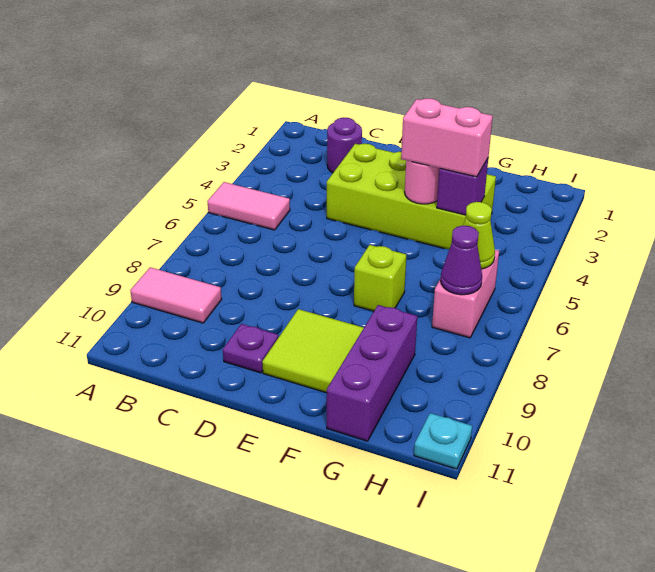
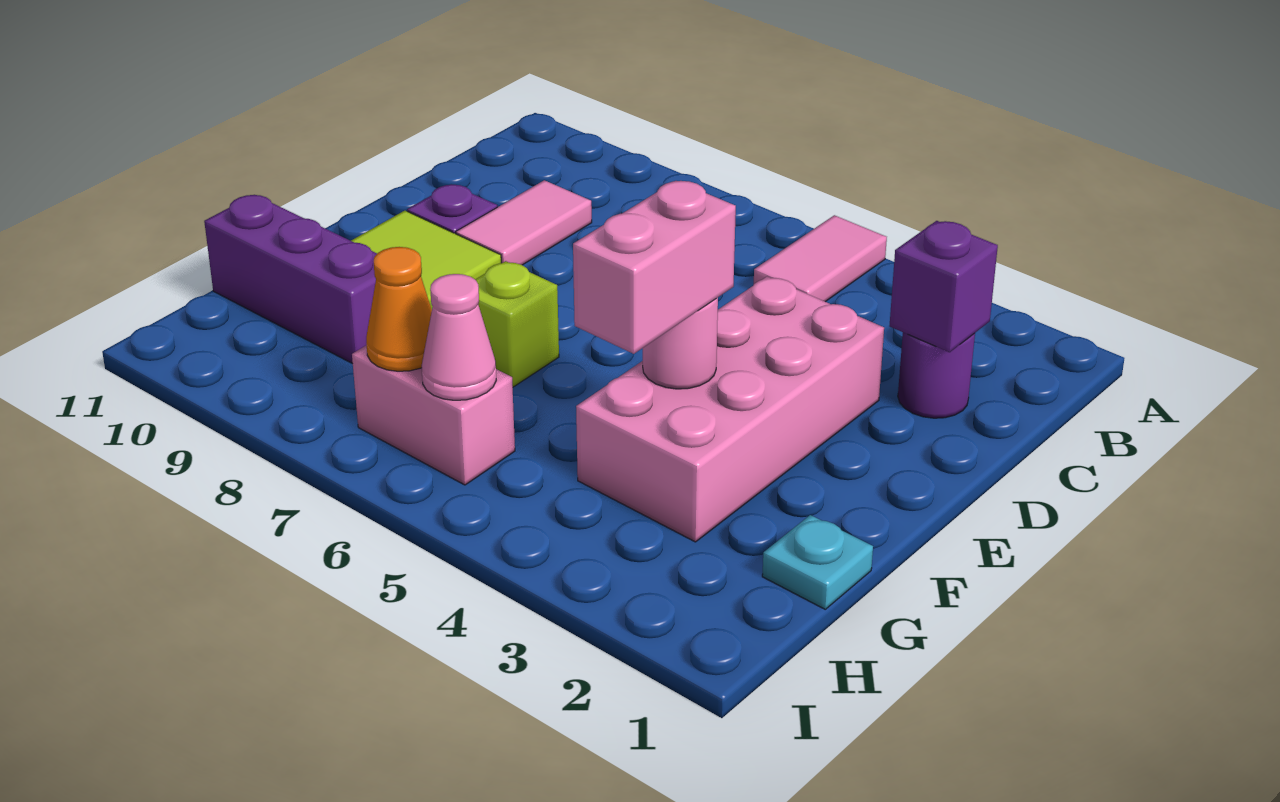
pink tile A9:B9 level 1 -> pink tile C9:D9 level 1
lime brick D3:G4 level 1 -> pink brick D3:G4 level 1
purple brick G4 level 2 -> purple brick C2 level 2
lime cone H6 level 2 -> pink cone H6 level 2
purple cone H7 level 2 -> orange cone H7 level 2
cyan plate I11 level 1 -> cyan plate G1 level 1

